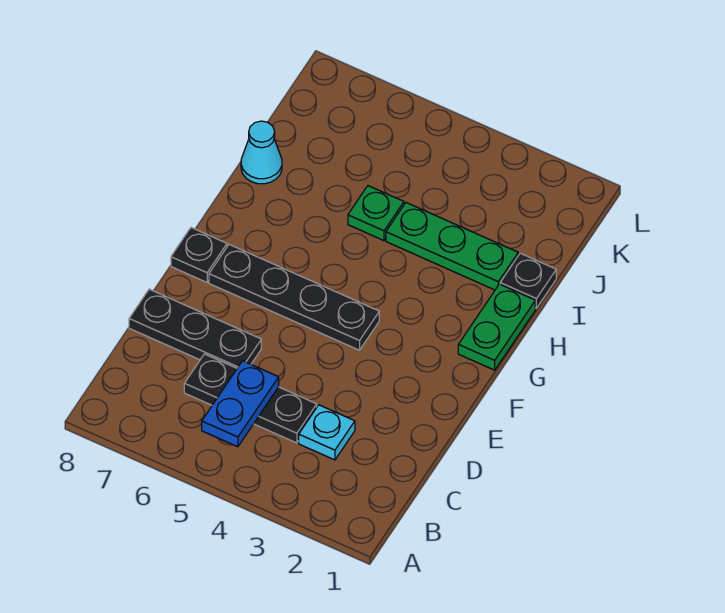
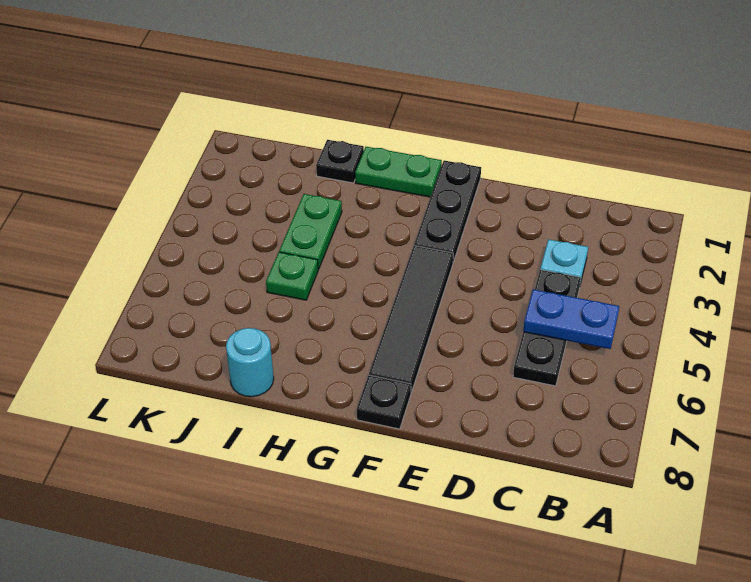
black plate D6:D8 level 1 -> black plate F1:F3 level 1
black plate F4:F7 level 1 -> black tile F4:F7 level 1
green plate I2:I4 level 1 -> green plate I3:I4 level 1
cyan cone I8 level 1 -> cyan round brick I8 level 1

